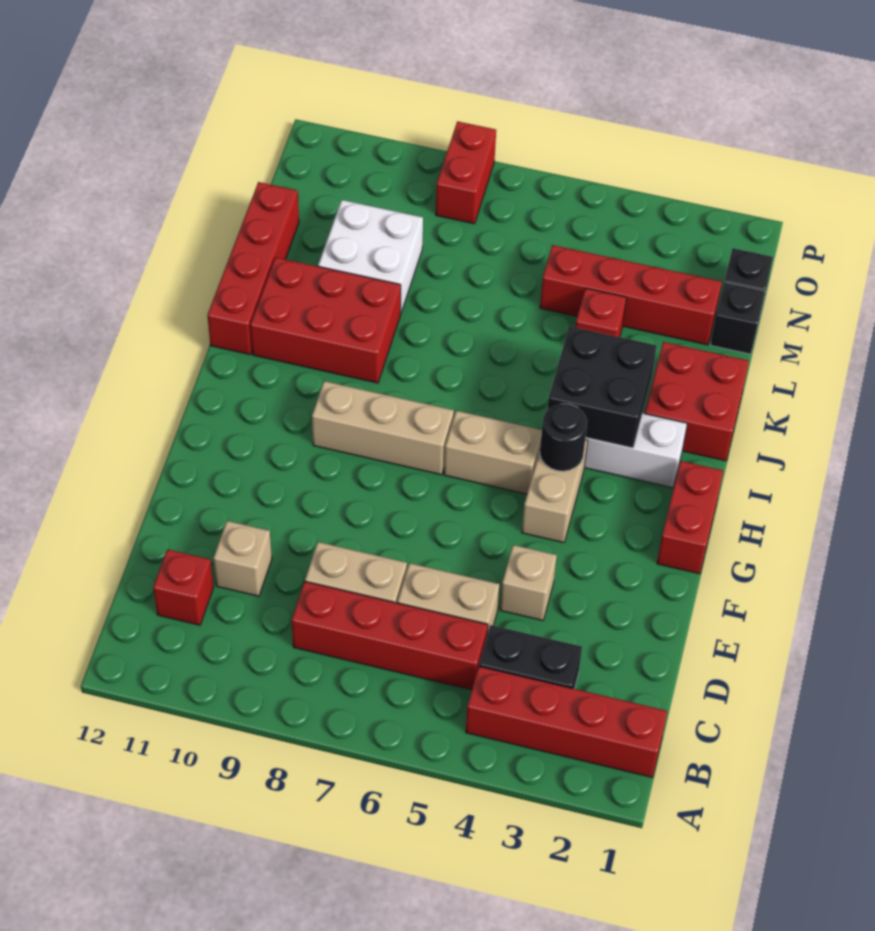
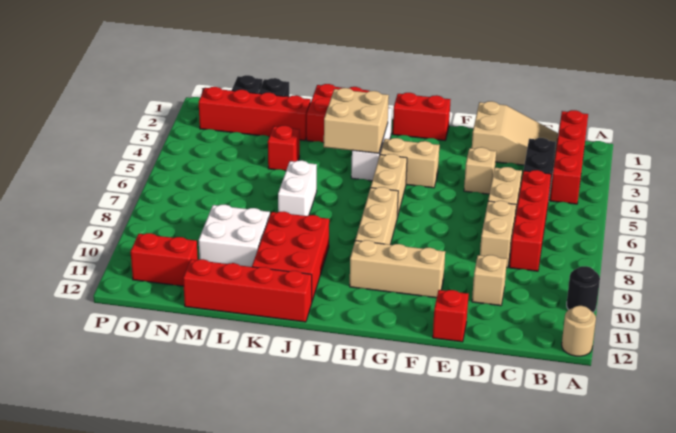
none -> tan round brick A12 level 1
none -> tan slope C1:E2 level 1 top E
red brick C11 level 1 -> red brick E12 level 1
none -> tan brick F10:H10 level 1
black round brick H4 level 2 -> black round brick A10 level 1
black brick I3:J4 level 2 -> tan brick I3:J4 level 2
none -> white brick K6:K7 level 1
red brick M2:M5 level 1 -> red brick L2:O2 level 1
red brick O8:P8 level 1 -> red brick N11:O11 level 1

